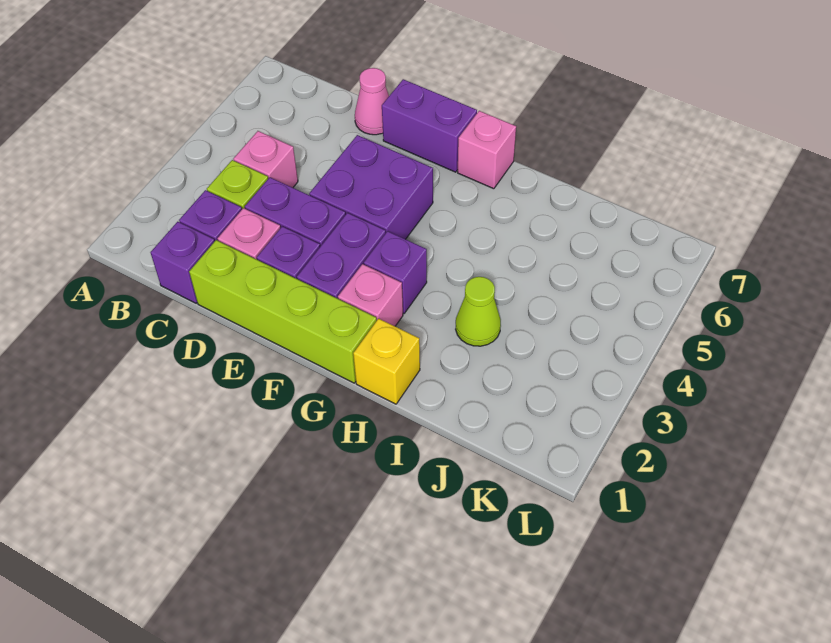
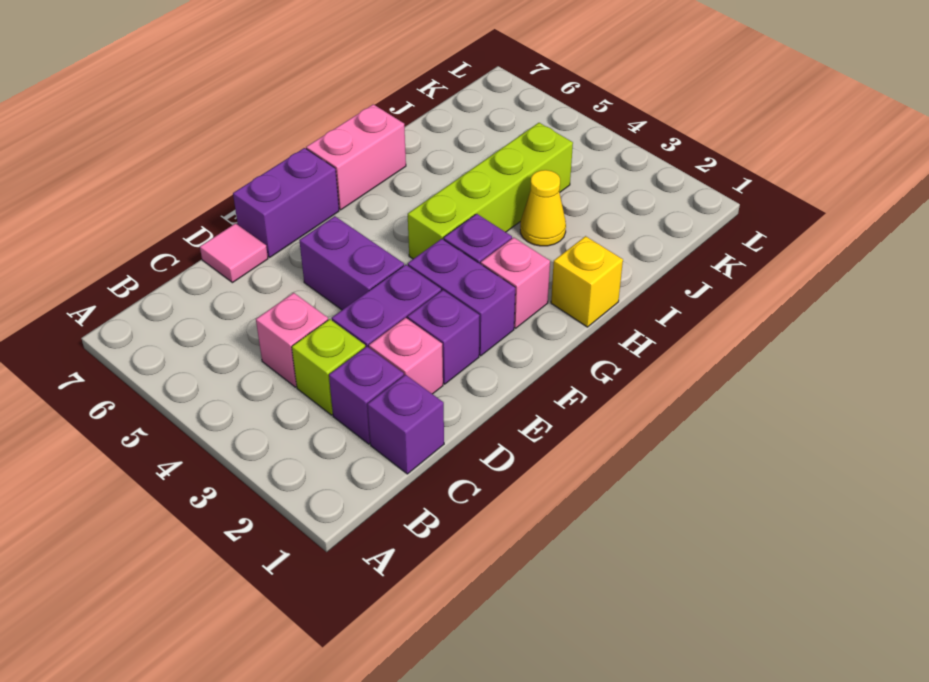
lime brick D1:G1 level 1 -> lime brick G4:J4 level 1
pink cone D7 level 1 -> pink tile D7 level 1
purple brick E4:F5 level 1 -> purple brick E4:E5 level 1
pink brick G7 level 1 -> pink brick G7:H7 level 1
lime cone I3 level 1 -> yellow cone I3 level 1

